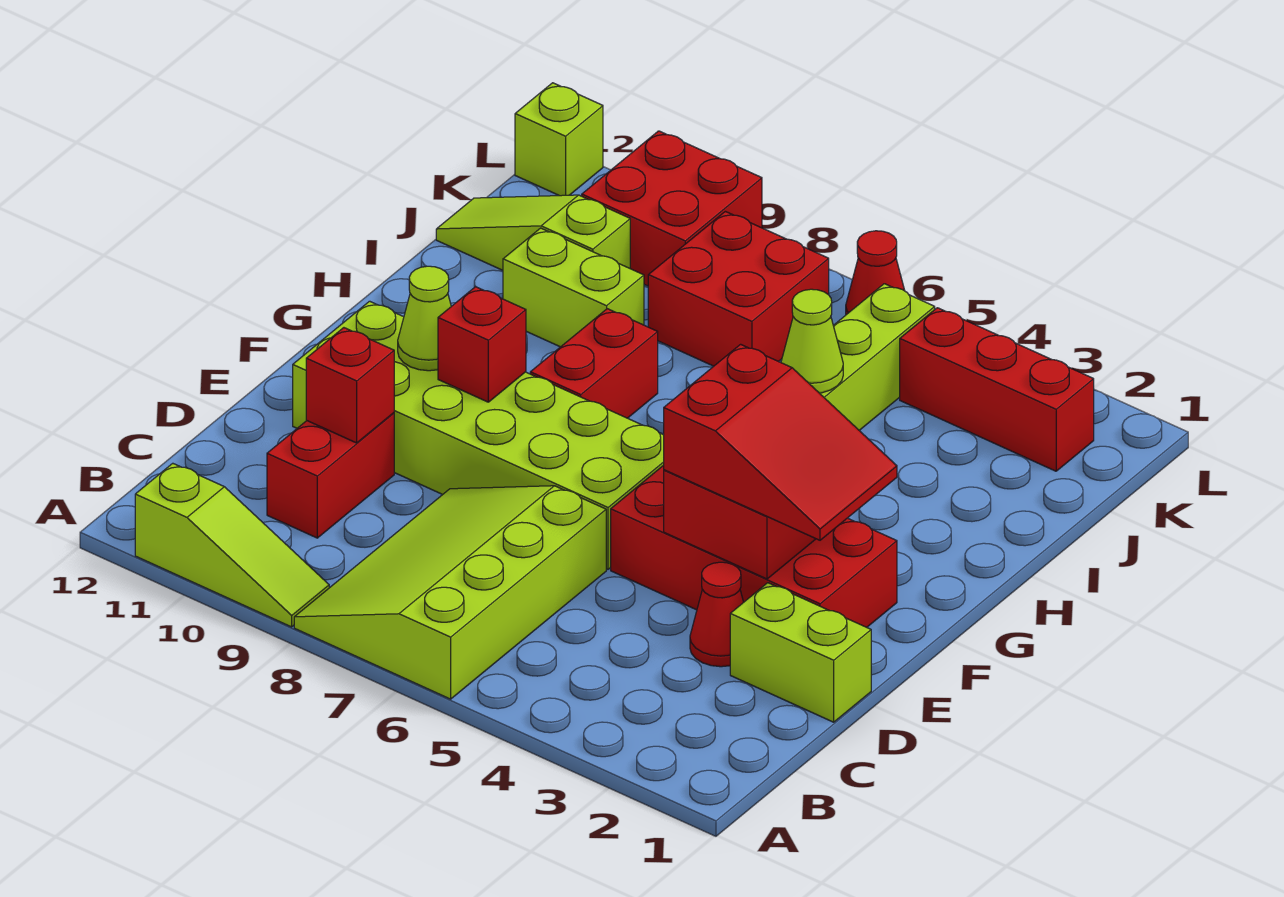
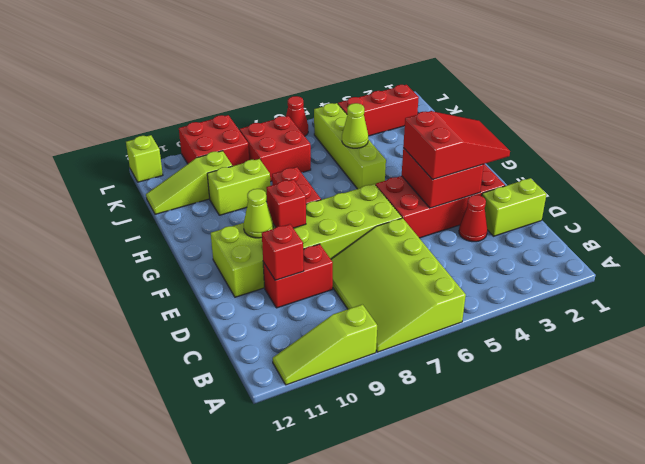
lime slope A9:A11 level 1 top 11 -> lime slope A9:A11 level 1 top 9
red brick C10:D10 level 1 -> red brick D9:D10 level 1

